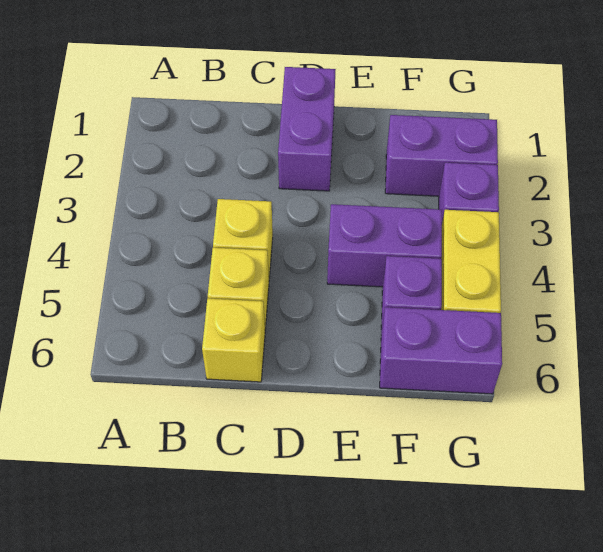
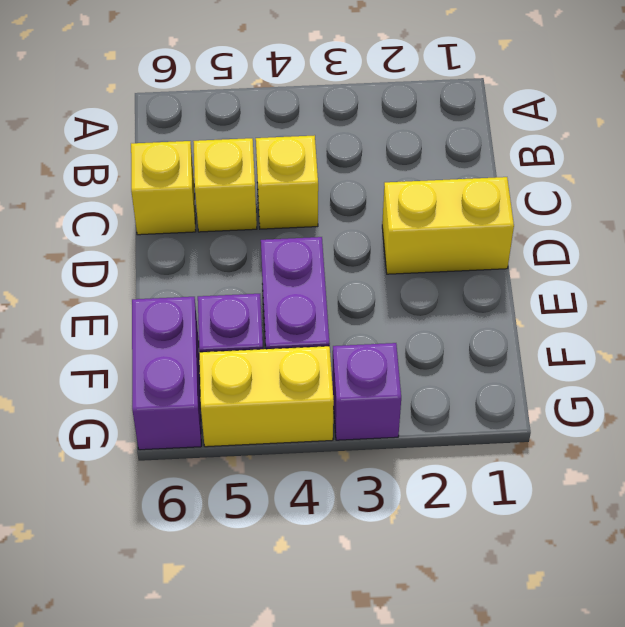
purple brick D1:D2 level 1 -> yellow brick D1:D2 level 1
purple brick F2:G2 level 1 -> none

